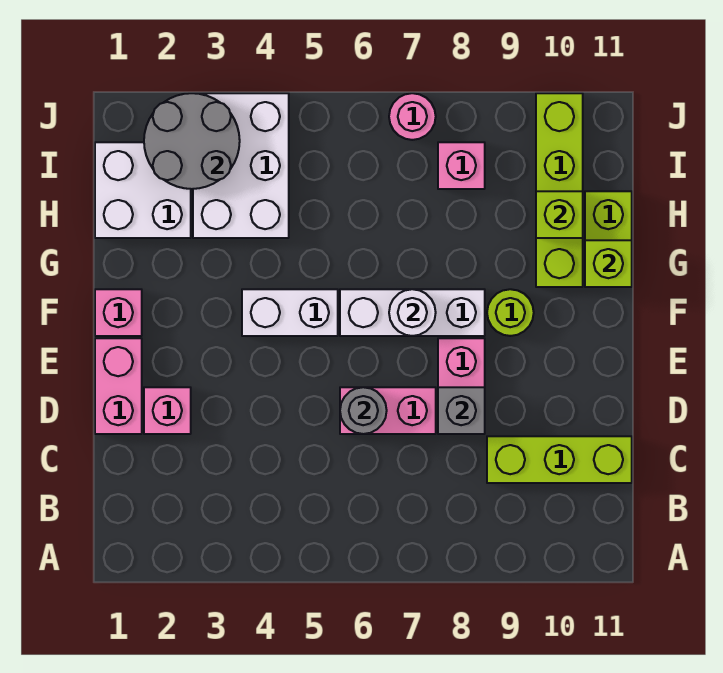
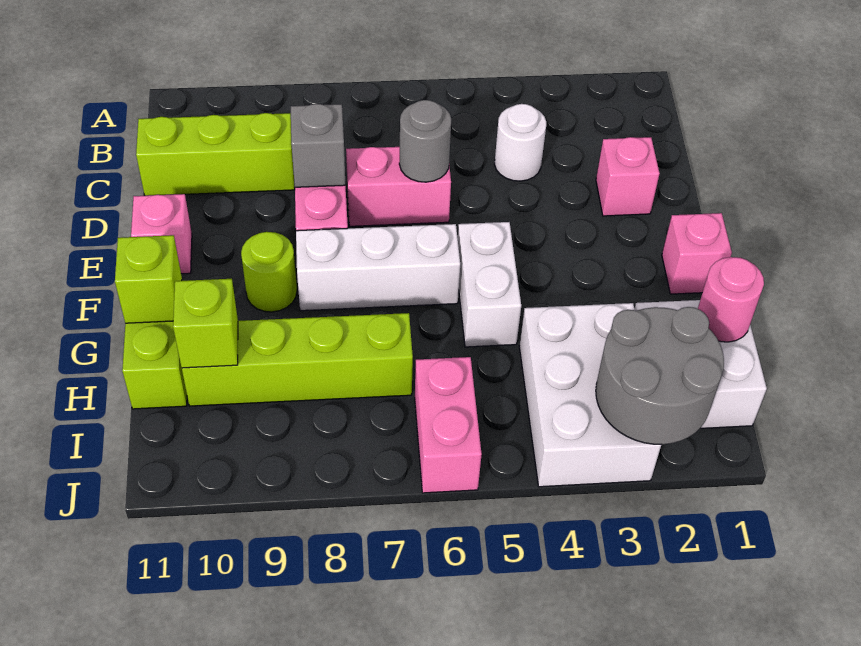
pink brick D1:E1 level 1 -> pink brick I6:J6 level 1
white brick F4:F5 level 1 -> white brick F5:G5 level 1
white round brick F7 level 2 -> white round brick C4 level 1
lime brick G10:J10 level 1 -> lime brick H7:H10 level 1
pink brick I8 level 1 -> pink brick E11 level 1
pink round brick J7 level 1 -> pink round brick H1 level 2

